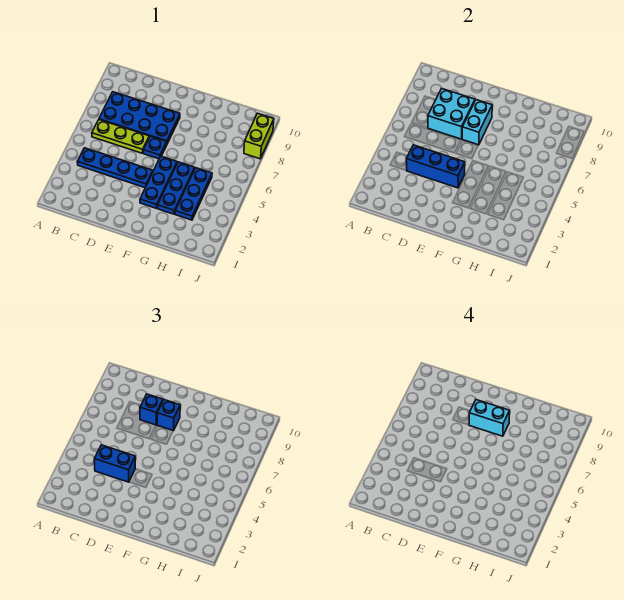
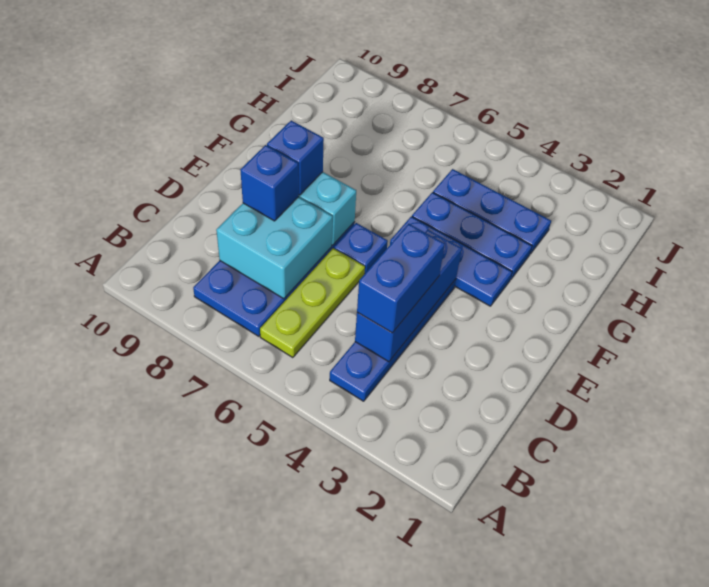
cyan brick E8:F8 level 4 -> none
lime brick J8:J9 level 1 -> none

